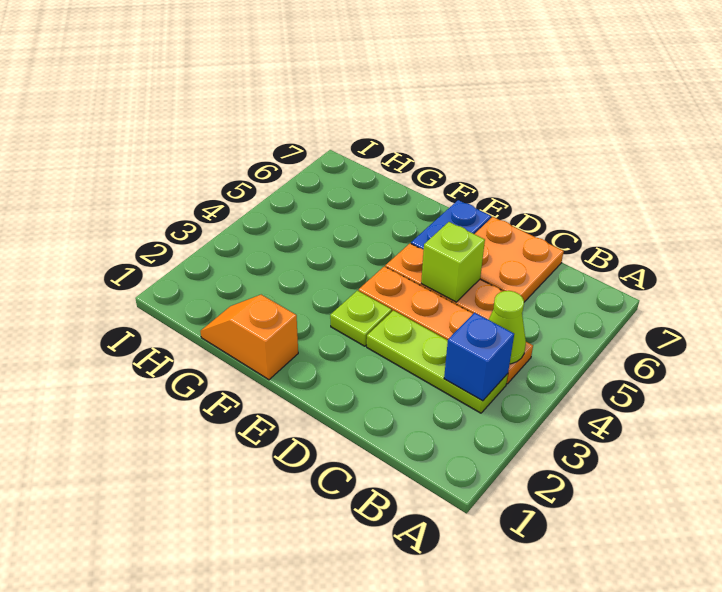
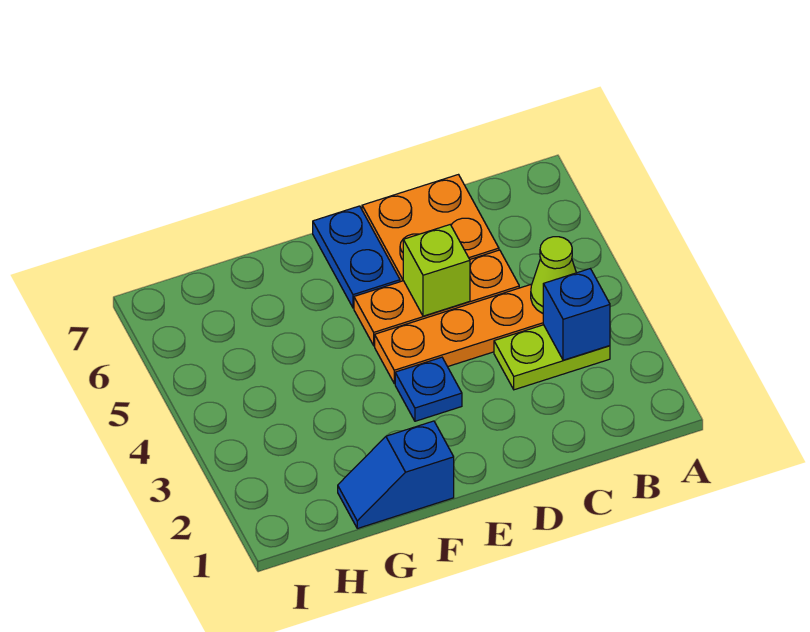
lime plate B3:D3 level 1 -> lime plate B3:C3 level 1
lime plate E3 level 1 -> blue plate E3 level 1
orange slope F1:G1 level 1 top F -> blue slope F1:G1 level 1 top F

